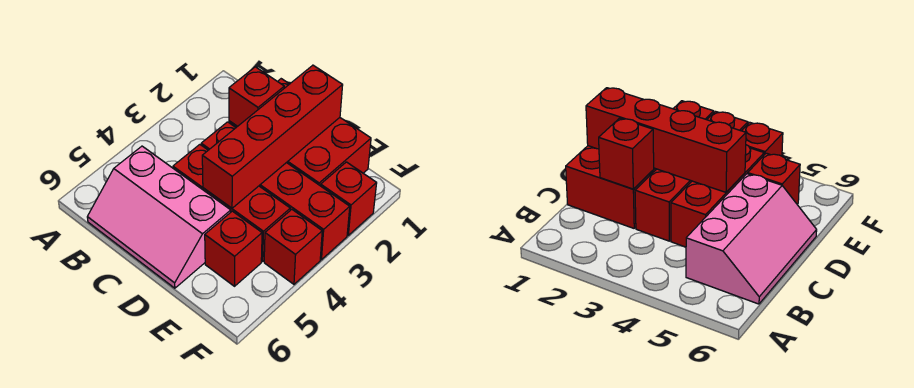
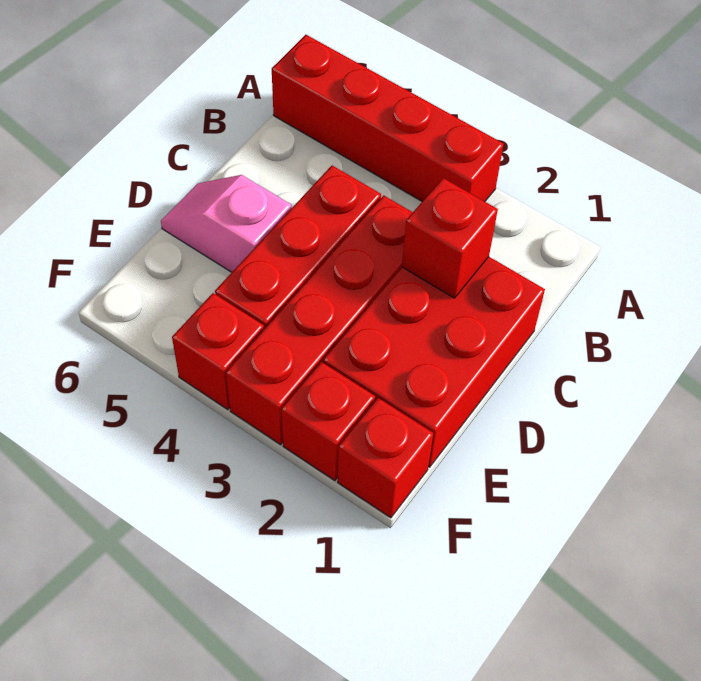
pink slope B5:D6 level 1 top 5 -> pink slope D5:D6 level 1 top 5
red brick D1:D4 level 2 -> red brick A3:A6 level 1
red brick E5 level 1 -> red brick F1 level 1

